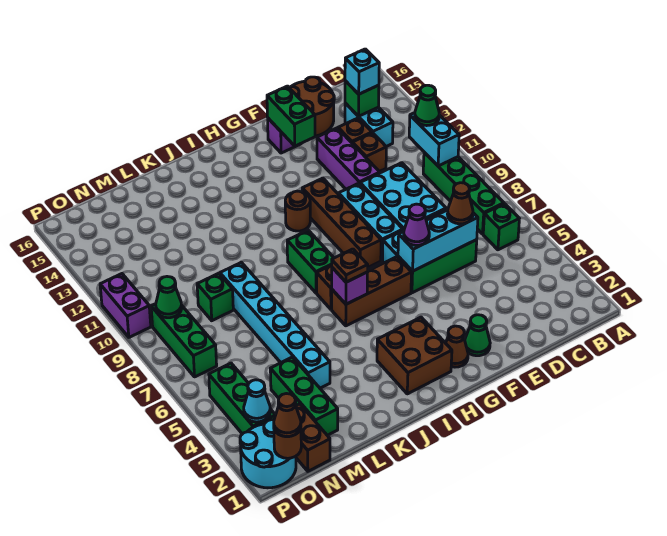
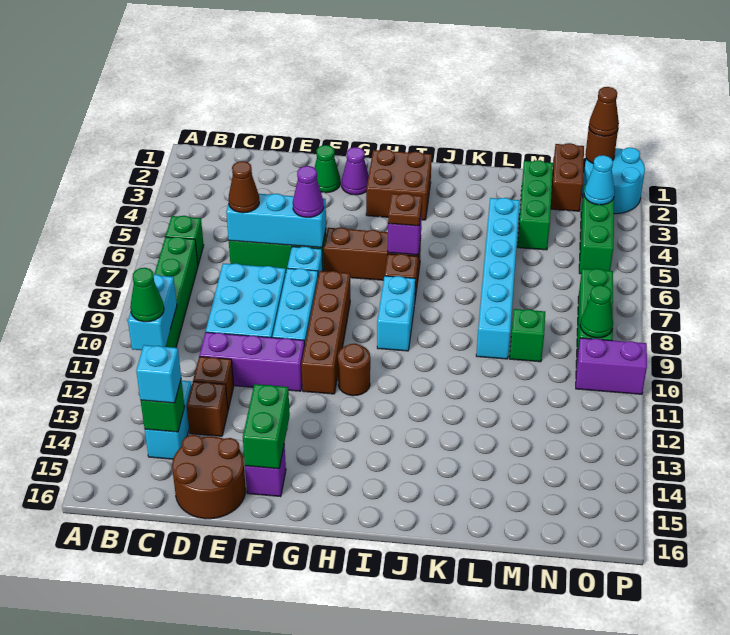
purple brick E11:E13 level 1 -> purple brick D11:F11 level 1
brown cone G2 level 1 -> purple cone G2 level 1
green brick I8:I9 level 1 -> cyan brick I8:I9 level 1
purple brick P10:P11 level 1 -> purple brick O10:P10 level 1

